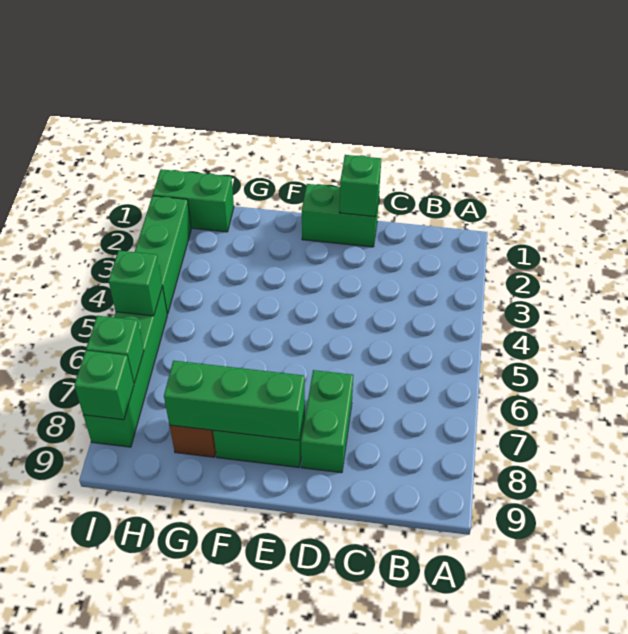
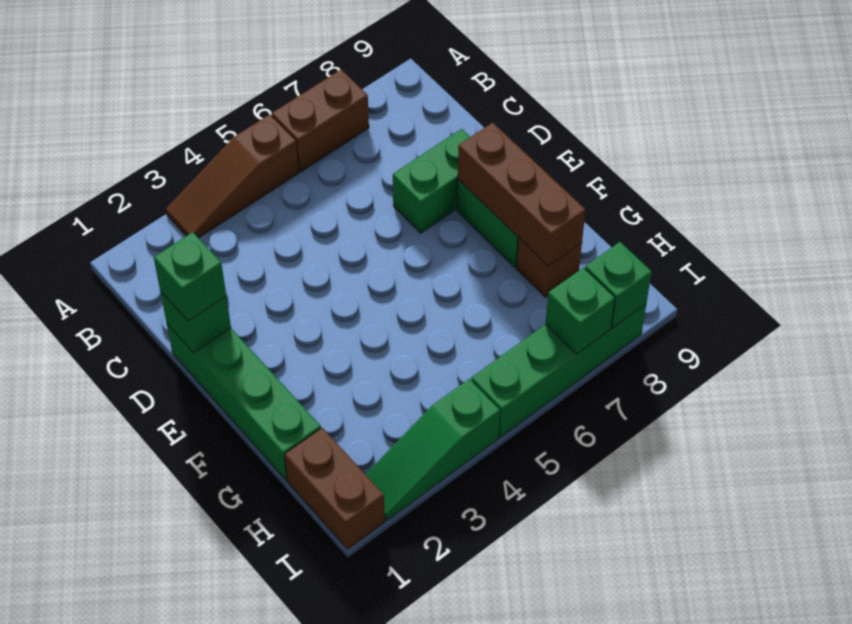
none -> brown slope A3:A5 level 1 top 5
none -> brown brick A6:A7 level 1
green brick D1:E1 level 1 -> green brick D1:G1 level 1
green brick E8:G8 level 2 -> brown brick E8:G8 level 2
green brick H1:I1 level 1 -> brown brick H1:I1 level 1
green brick I2:I4 level 1 -> green slope I2:I4 level 1 top 4
green brick I5 level 2 -> green brick D1 level 3

